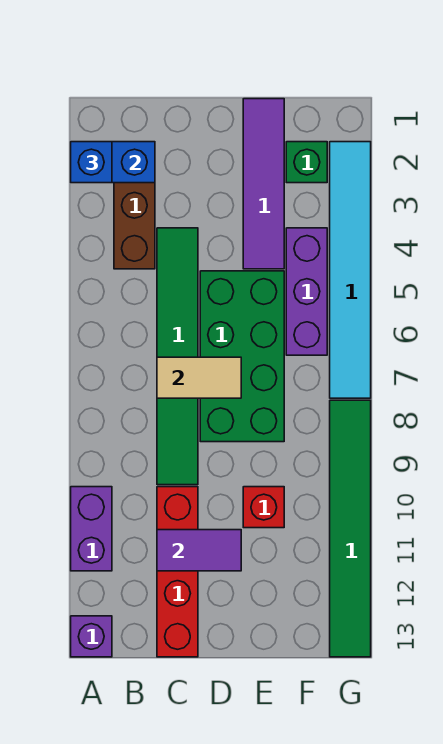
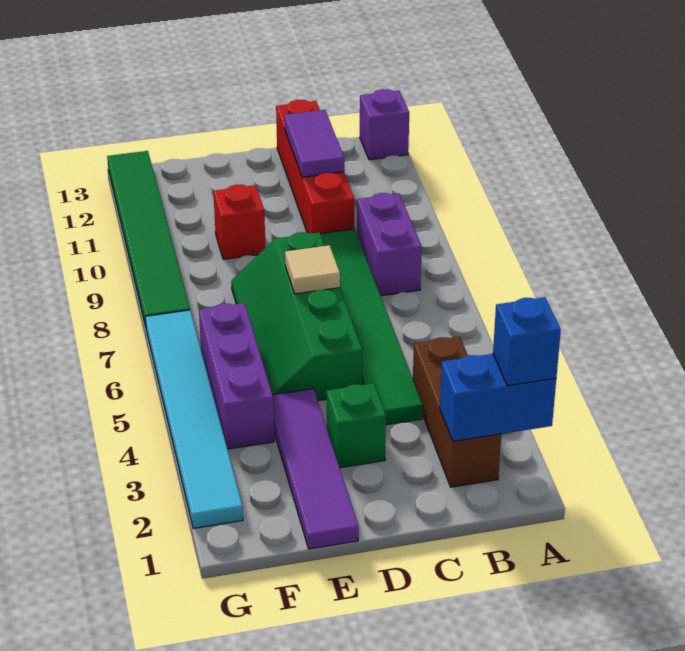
purple brick A10:A11 level 1 -> purple brick B8:B9 level 1
tan tile C7:D7 level 2 -> tan tile D7 level 2
purple tile C11:D11 level 2 -> purple tile C11:C12 level 2
green brick D5:E8 level 1 -> green slope D5:E8 level 1 top D
green brick F2 level 1 -> green brick D3 level 1

